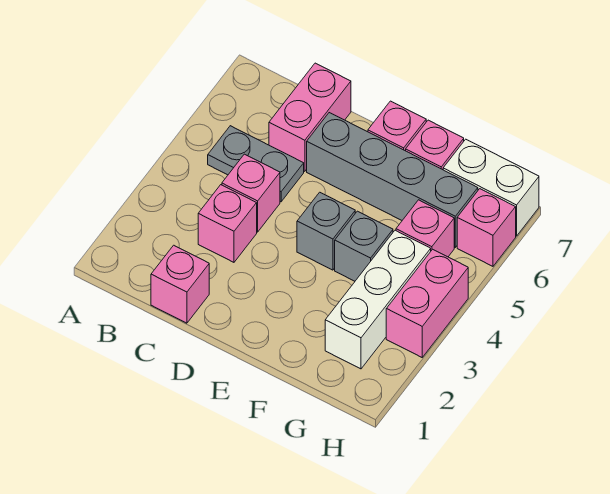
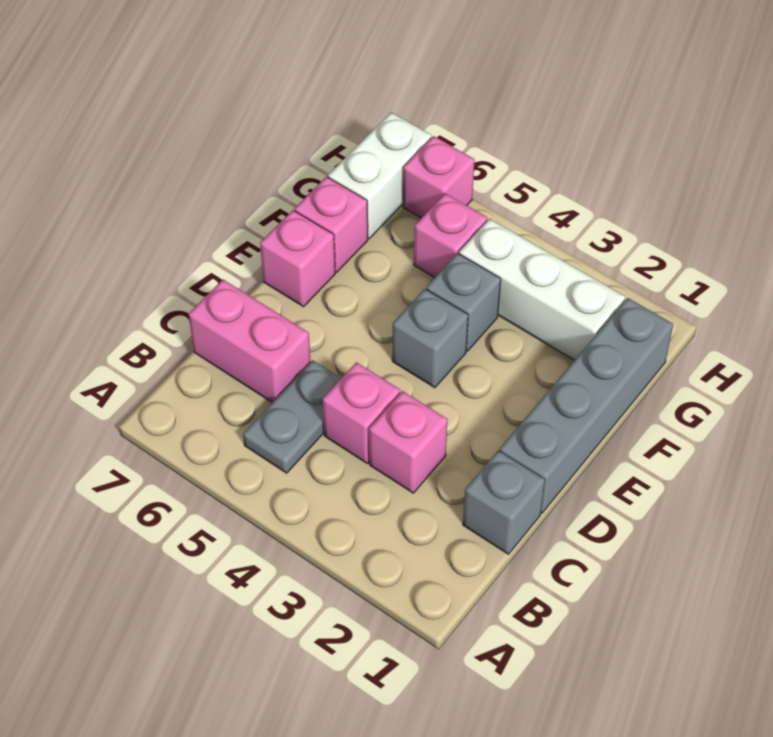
pink brick C1 level 1 -> grey brick C1 level 1
grey brick D6:G6 level 1 -> grey brick D1:G1 level 1
pink brick H3:H4 level 1 -> none

